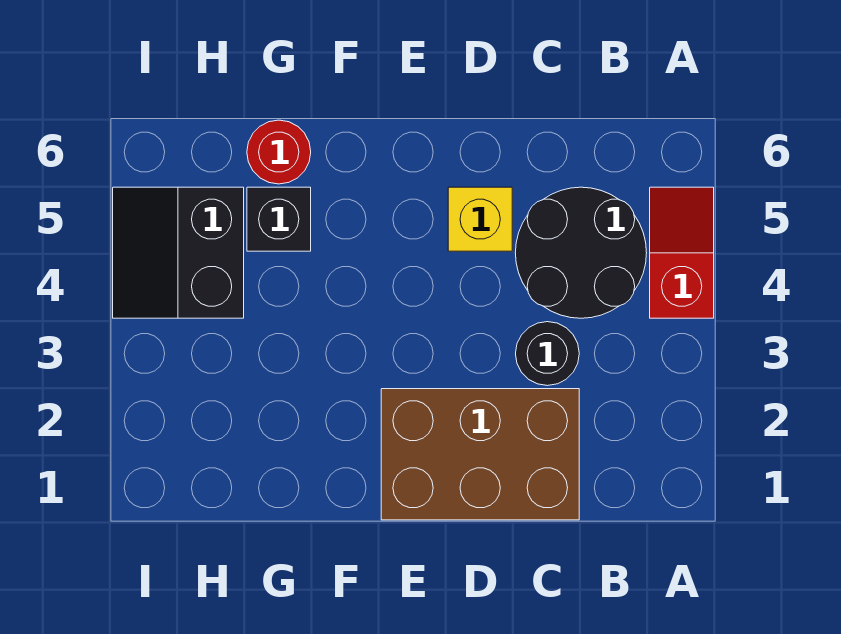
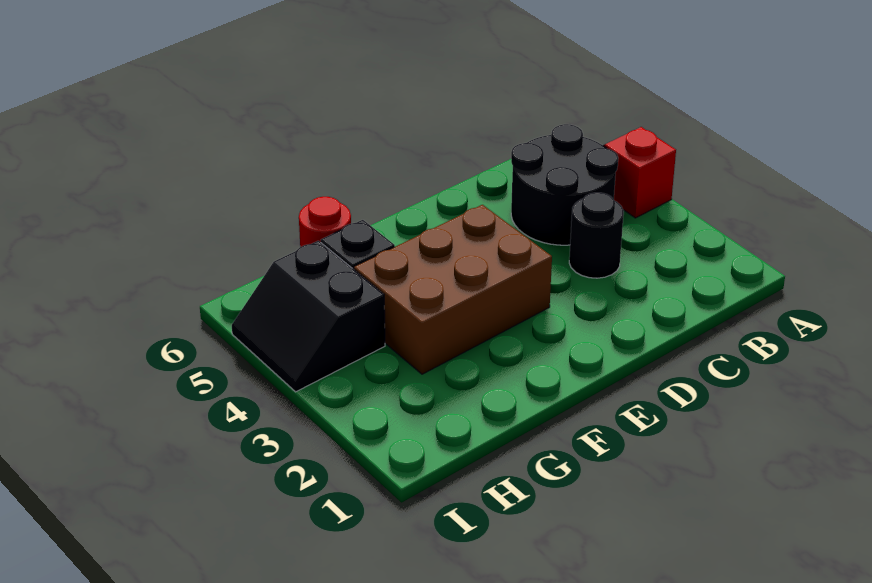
brown brick C1:E2 level 1 -> brown brick E3:G4 level 1
yellow brick D5 level 1 -> none

